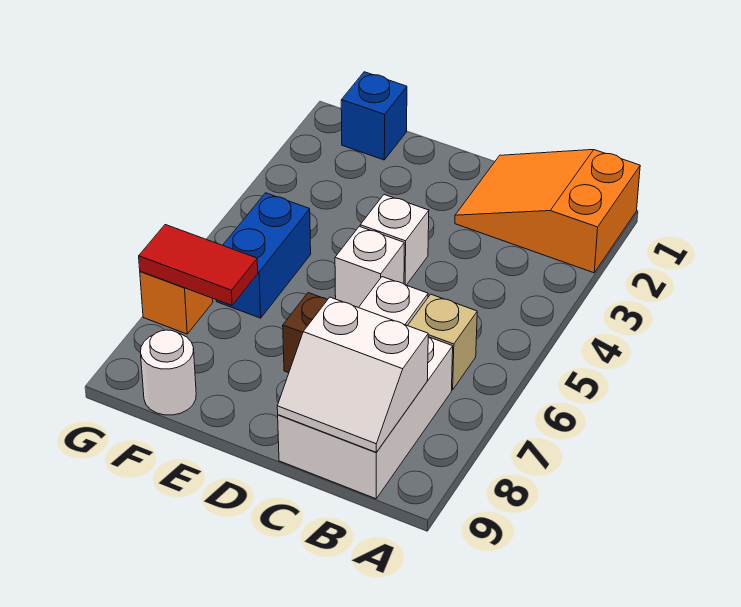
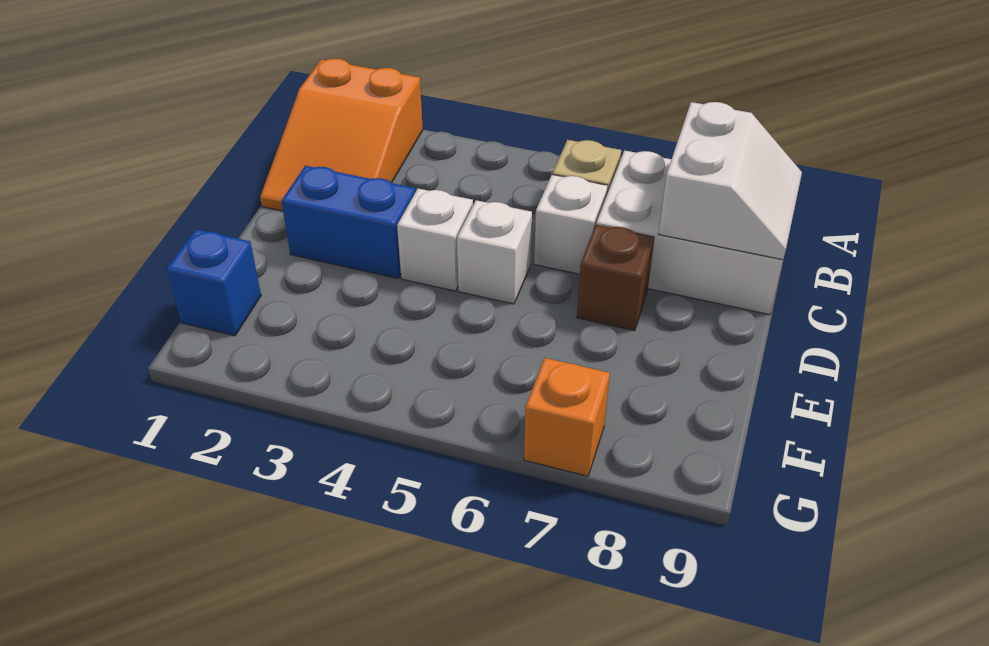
blue brick F5:F6 level 1 -> blue brick D2:D3 level 1
red tile F7:G7 level 2 -> none
white round brick F9 level 1 -> none

